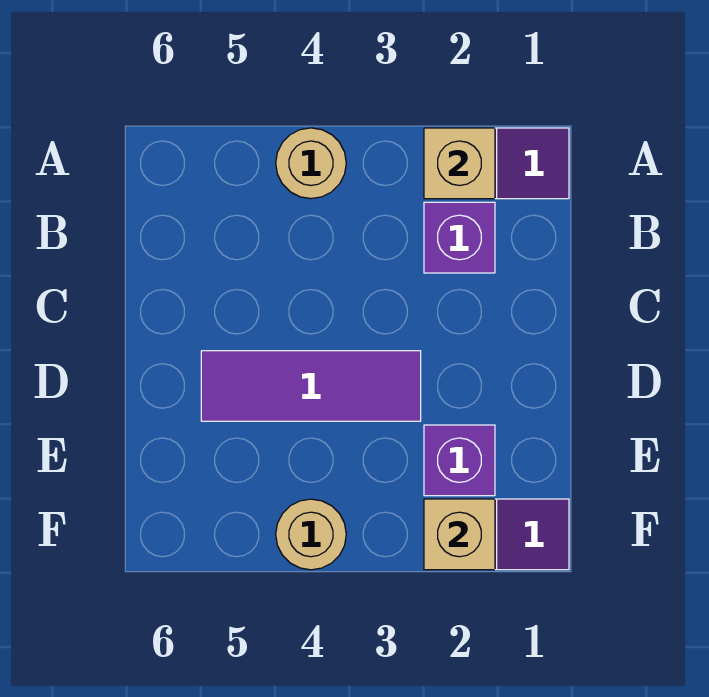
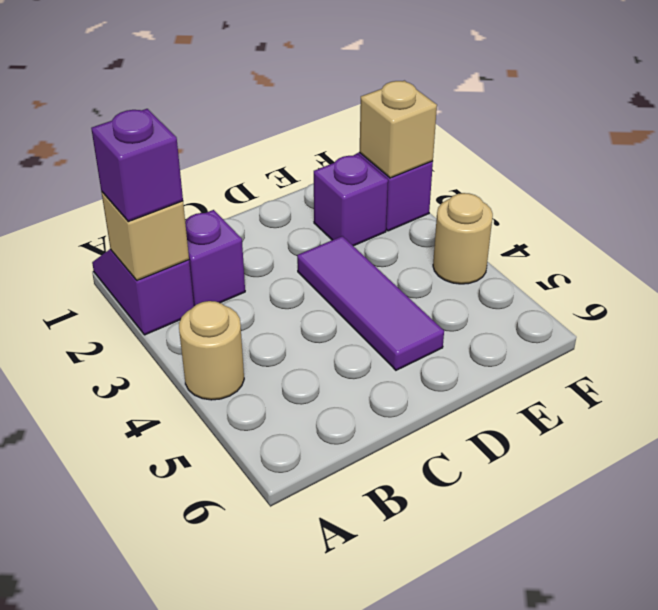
none -> purple brick A2 level 3

